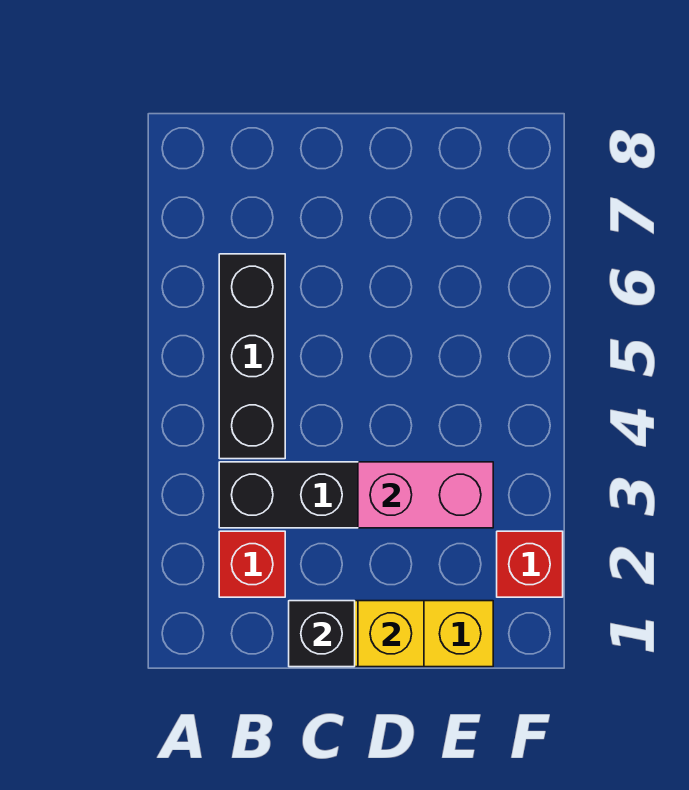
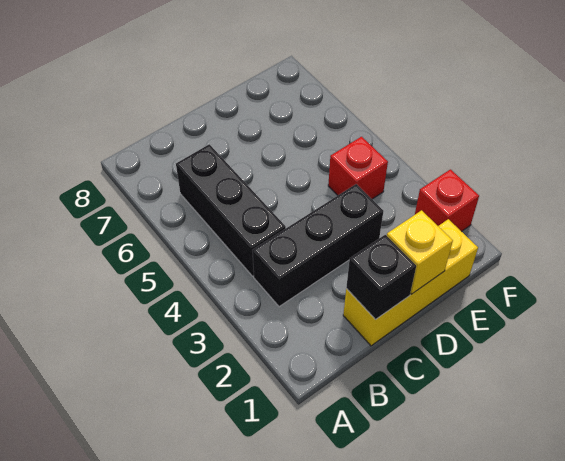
red brick B2 level 1 -> red brick E4 level 1
pink brick D3:E3 level 2 -> none

